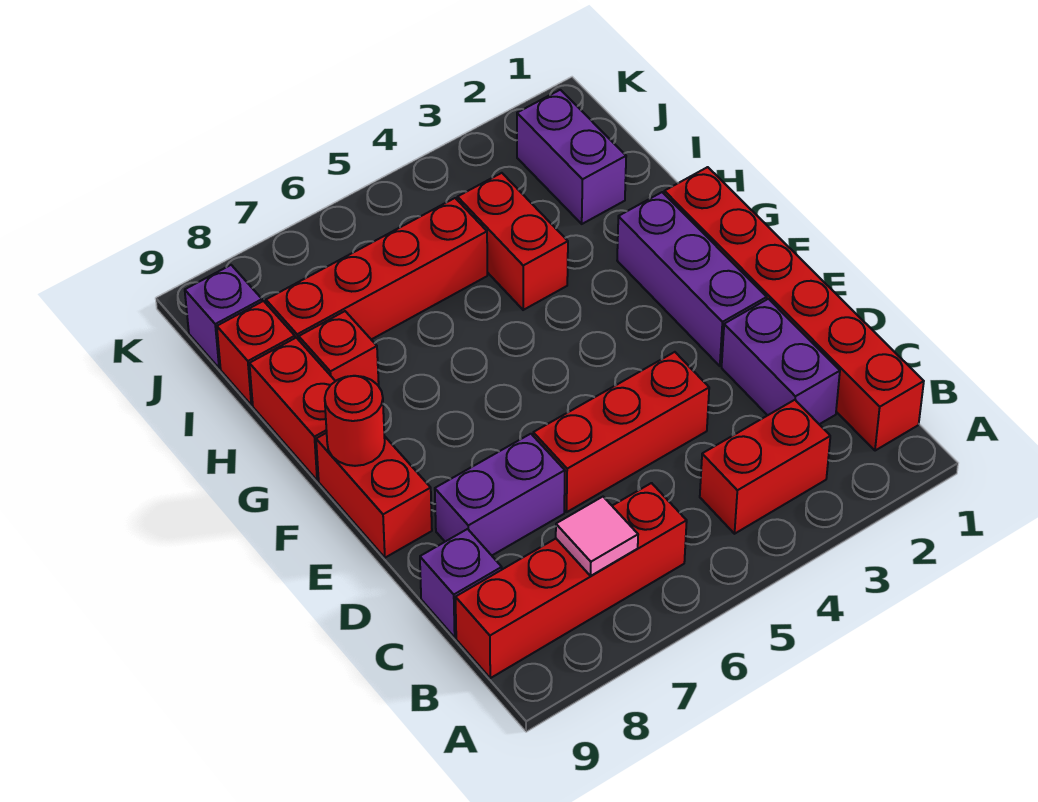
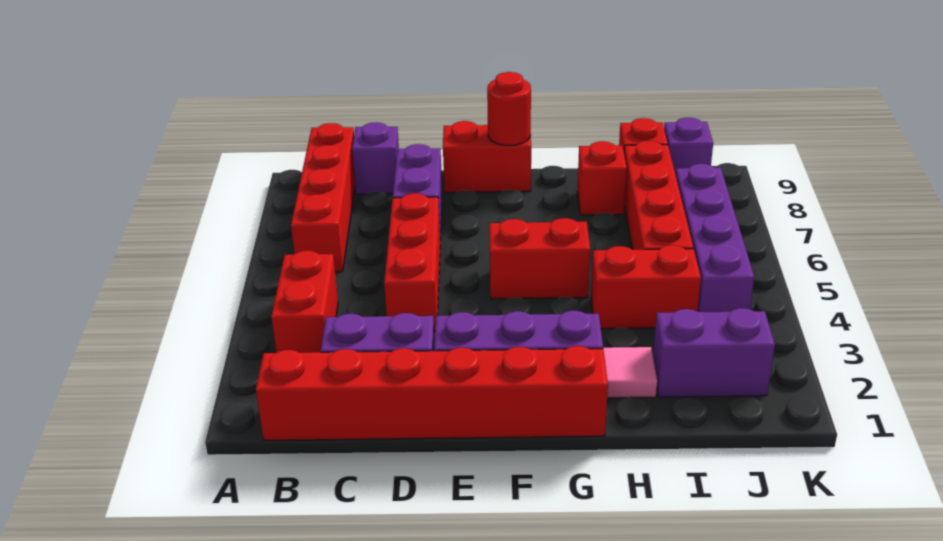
pink tile B7 level 2 -> pink tile H2 level 1
red brick G9:H9 level 1 -> red brick F5:G5 level 1
none -> purple brick J4:J7 level 1

